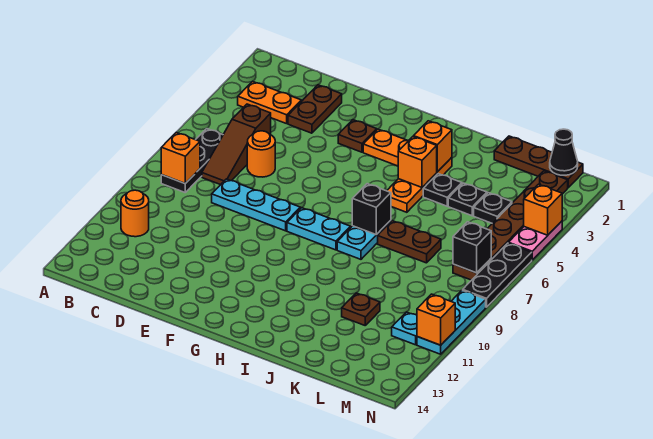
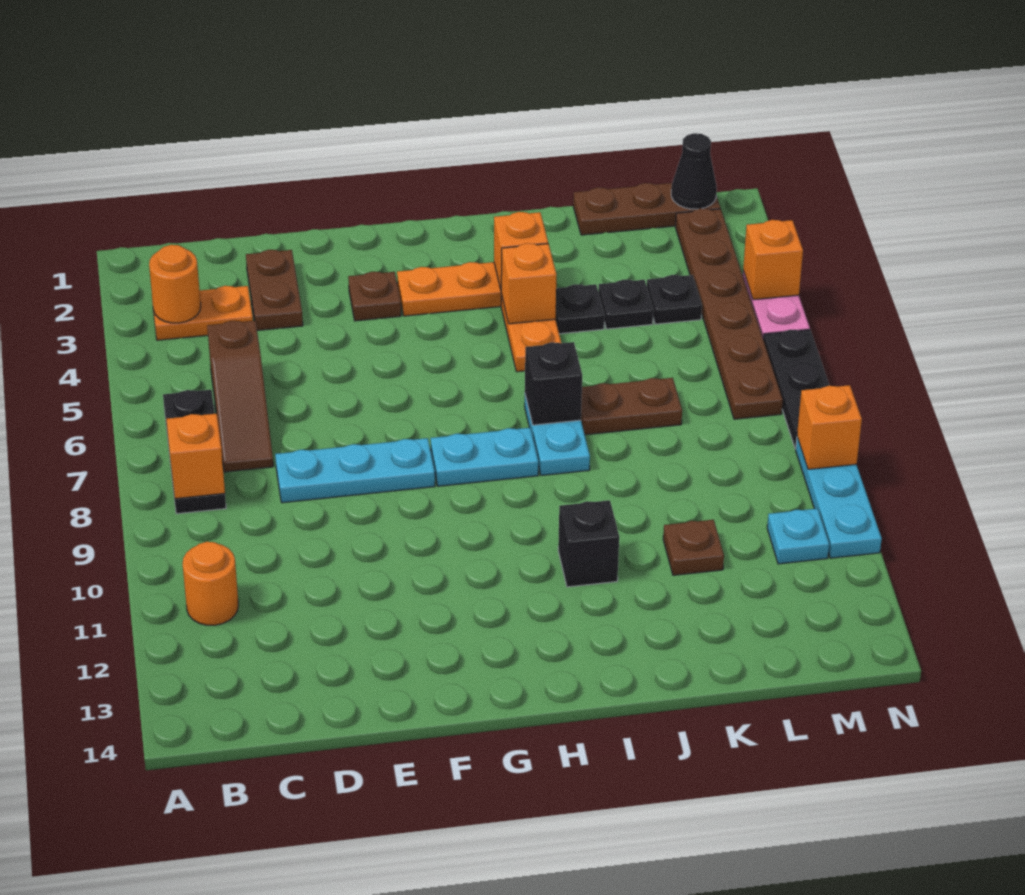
orange round brick D6 level 1 -> orange round brick B3 level 2
black brick M7 level 2 -> black brick I11 level 1
orange brick N11 level 2 -> orange brick N9 level 2

